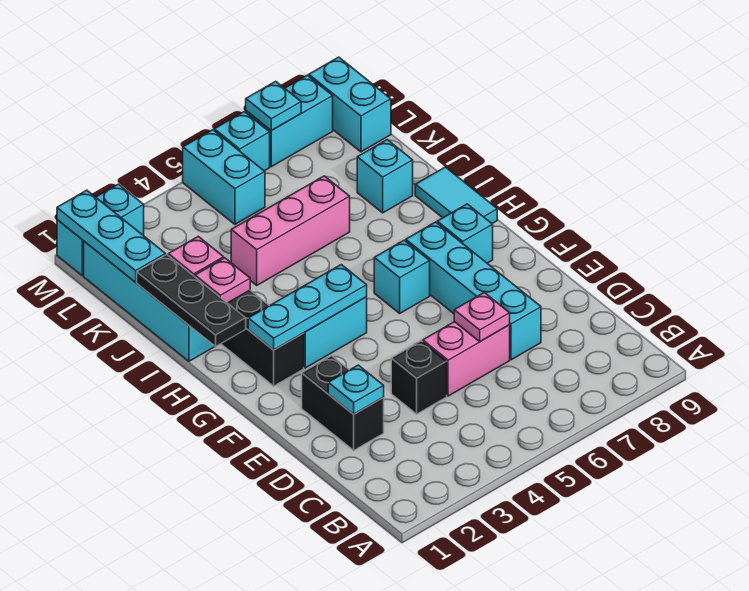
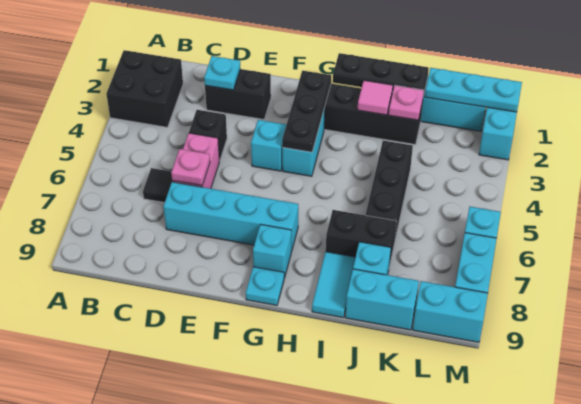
none -> black brick A2:B3 level 1
none -> black tile C6 level 1
cyan plate G2:G4 level 2 -> black plate G2:G4 level 2
cyan brick G6 level 1 -> cyan brick F4 level 1
cyan tile H9:I9 level 1 -> cyan tile I8:I9 level 1
pink plate I2 level 2 -> pink tile I2 level 2
none -> black brick I7:J7 level 1
pink brick J4:J6 level 1 -> black brick J4:J6 level 1
cyan brick L5:M5 level 1 -> cyan brick J9:K9 level 1
cyan plate M7 level 2 -> cyan plate G9 level 1

